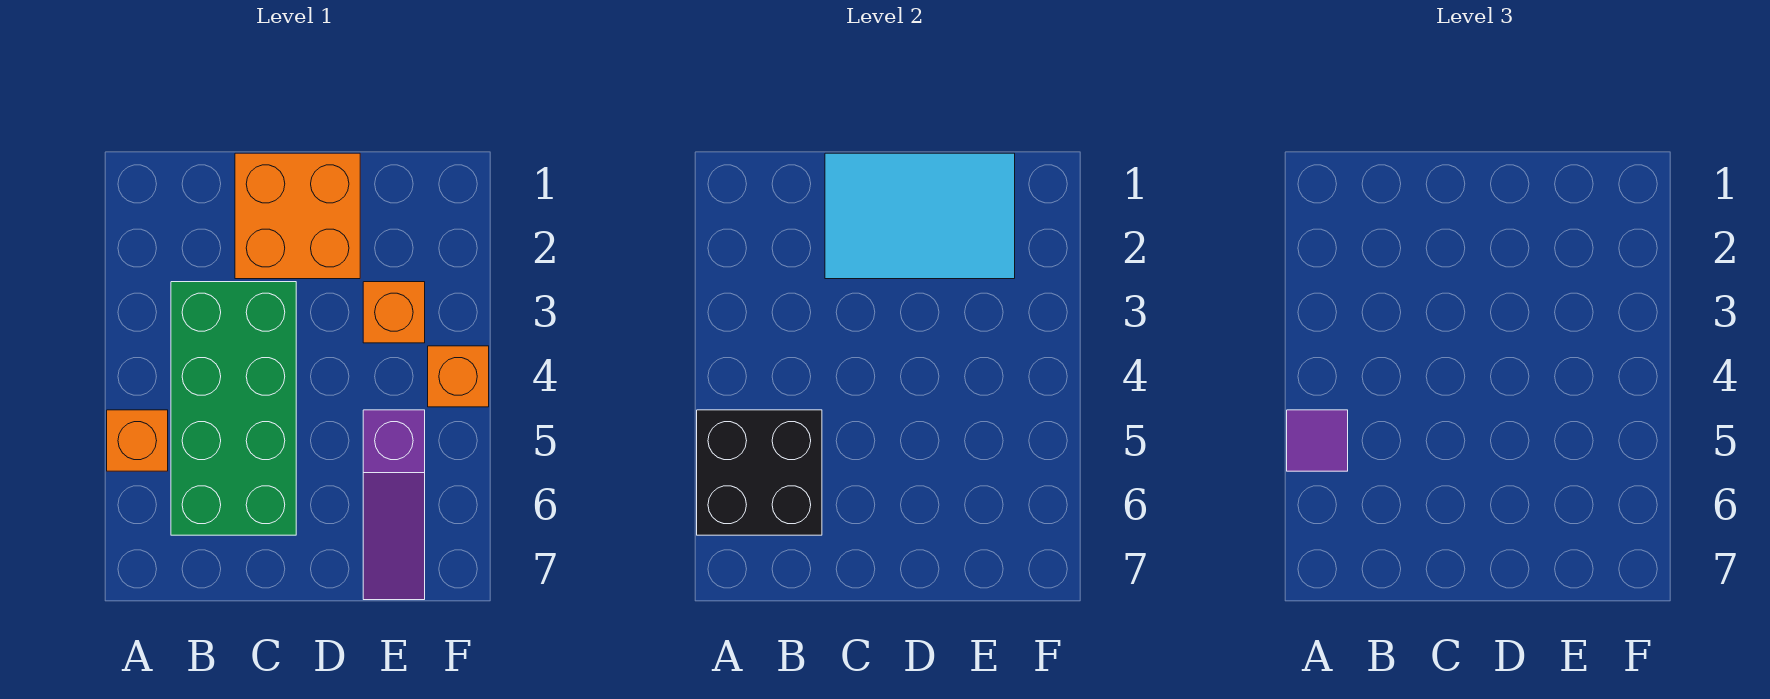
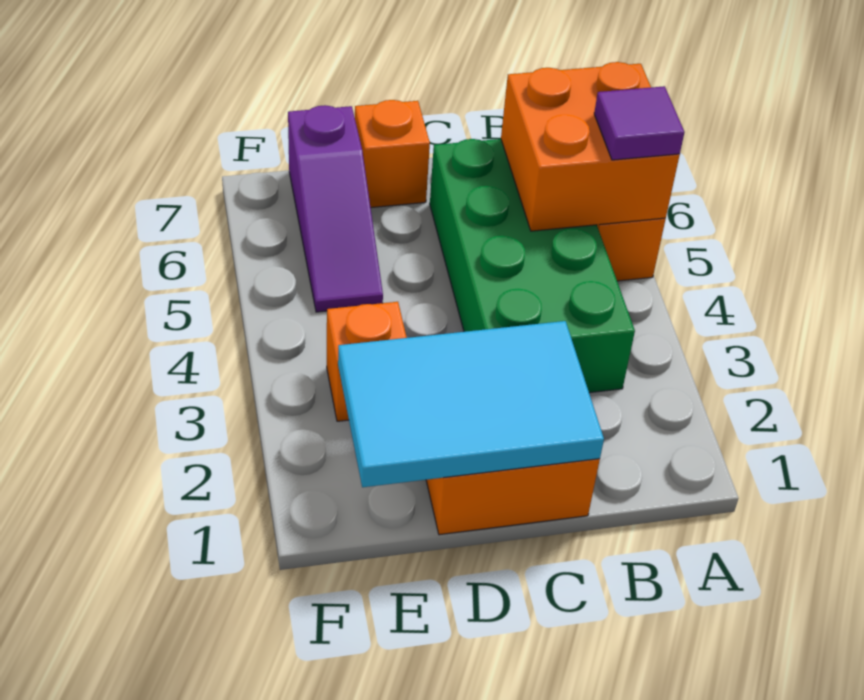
black brick A5:B6 level 2 -> orange brick A5:B6 level 2
purple slope E5:E7 level 1 top 5 -> purple slope E5:E7 level 1 top 7
orange brick F4 level 1 -> orange brick D7 level 1

